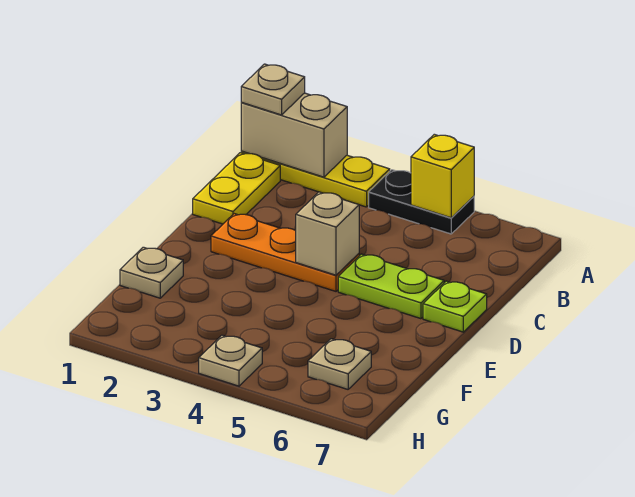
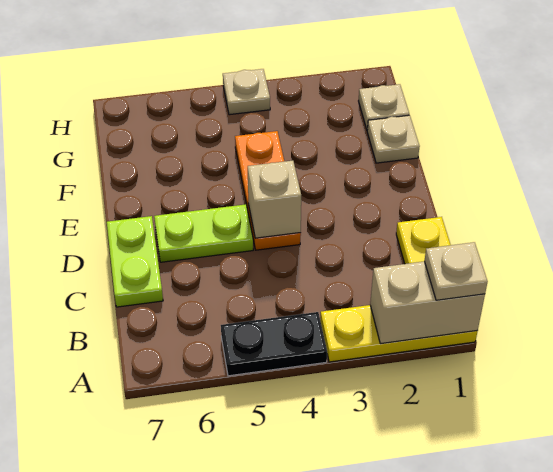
yellow brick A5 level 2 -> none
orange plate D2:D4 level 1 -> orange plate D4:F4 level 1
lime plate D7 level 1 -> lime plate C7:D7 level 1
tan plate G6 level 1 -> tan plate G1 level 1

